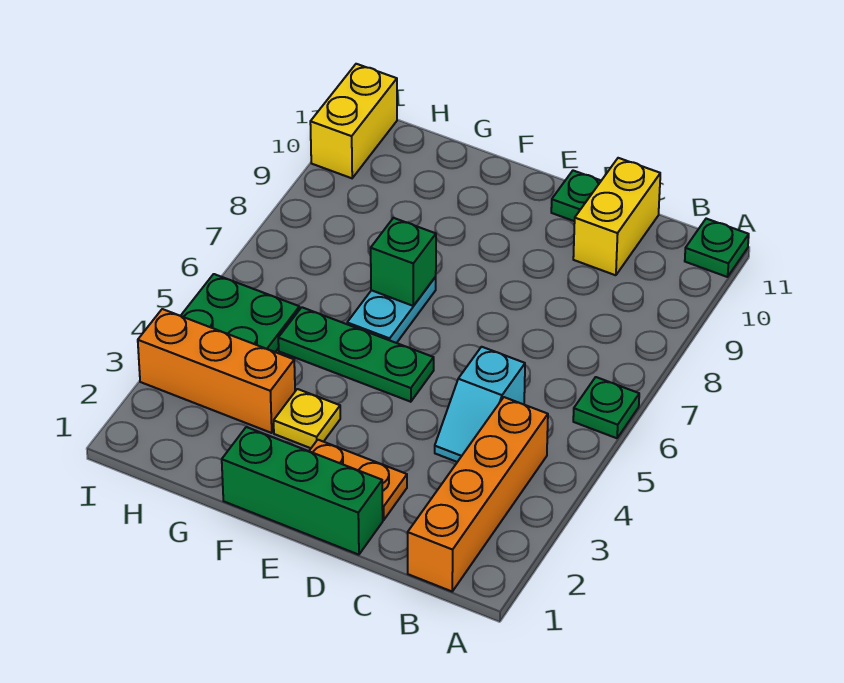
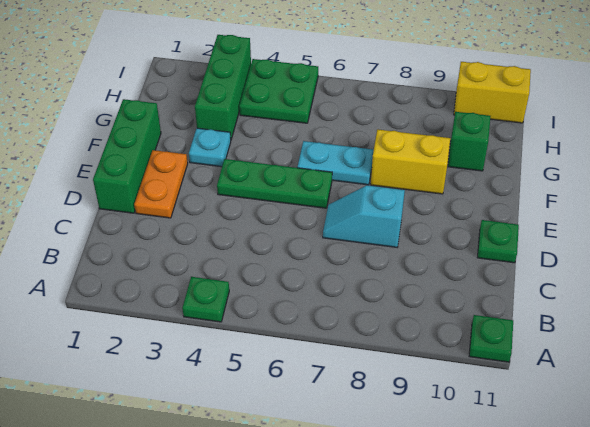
green plate A6 level 1 -> green plate A4 level 1
orange brick B1:B4 level 1 -> none
cyan slope C4:C5 level 1 top 5 -> cyan slope D7:D8 level 1 top 8
yellow brick C10:C11 level 1 -> yellow brick F8:F9 level 1
green plate E5:G5 level 1 -> green plate E4:E6 level 1
yellow plate F3 level 1 -> cyan plate F3 level 1
green brick F7 level 2 -> green brick G10 level 1
orange brick G3:I3 level 1 -> green brick G3:I3 level 1

